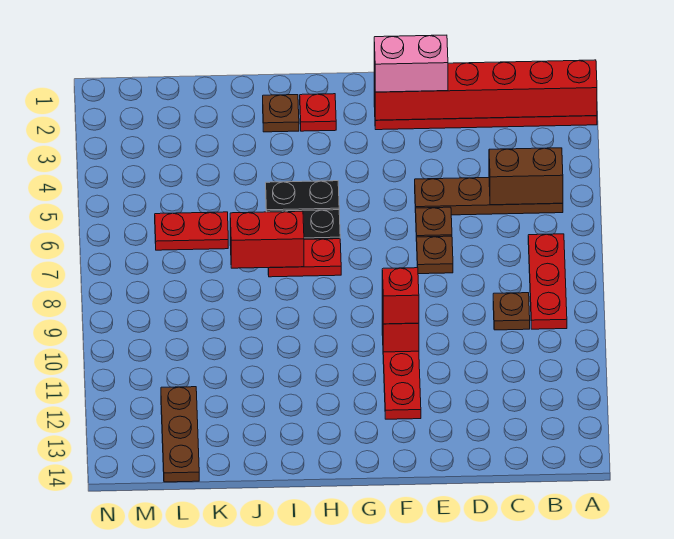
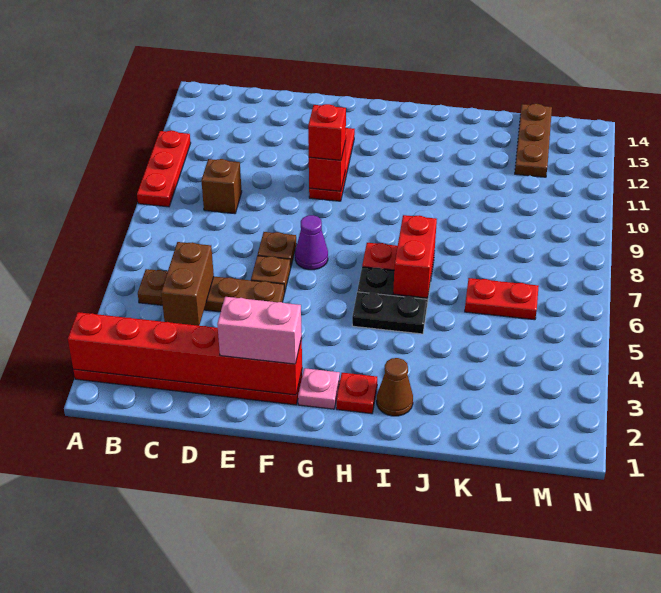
brown brick B5:C5 level 2 -> brown brick C4:C5 level 2
red plate B7:B9 level 1 -> red plate A9:A11 level 1
brown plate C9 level 1 -> brown brick C9 level 1
none -> purple cone F7 level 1
none -> pink plate G2 level 1
brown plate I2 level 1 -> brown cone I2 level 1
red brick I7:J7 level 2 -> red brick I6:I7 level 2

